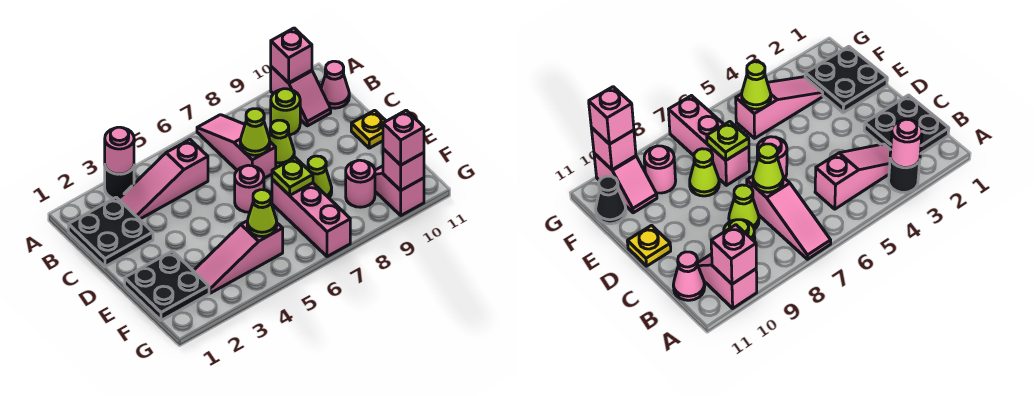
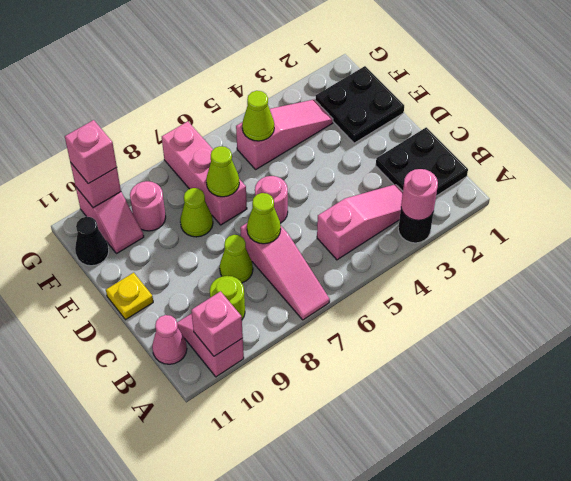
lime plate E7 level 2 -> lime cone E7 level 2

